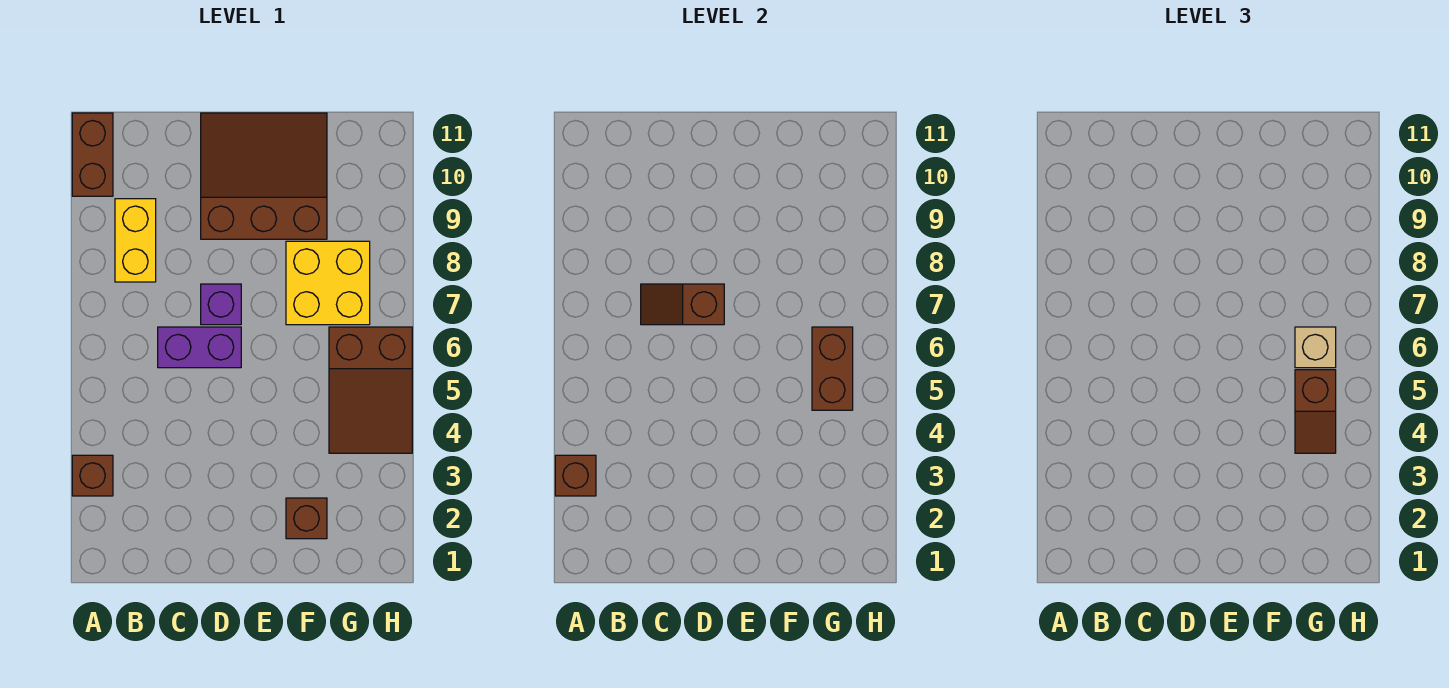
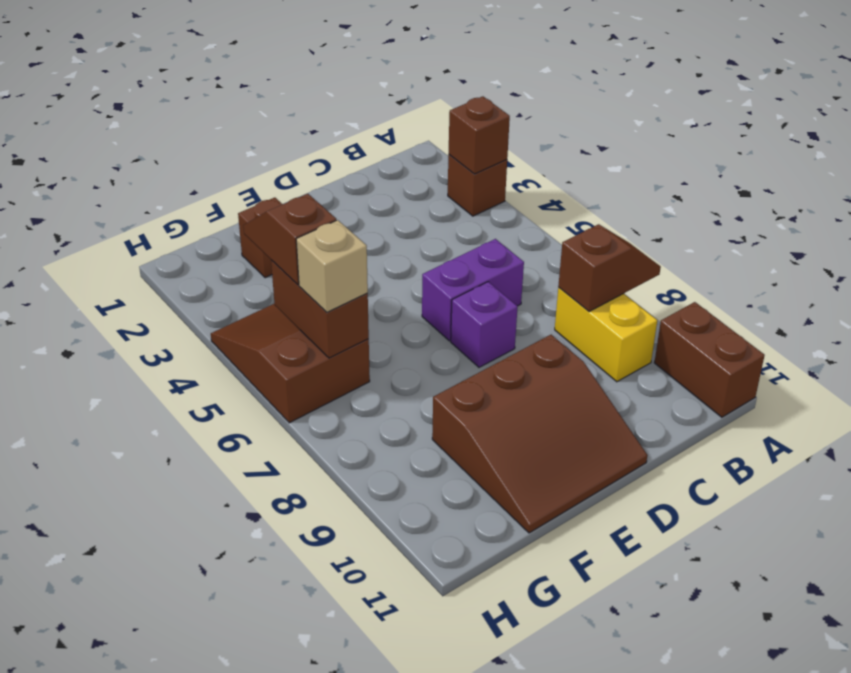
brown slope C7:D7 level 2 top D -> brown slope A8:B8 level 2 top B
yellow brick F7:G8 level 1 -> none

